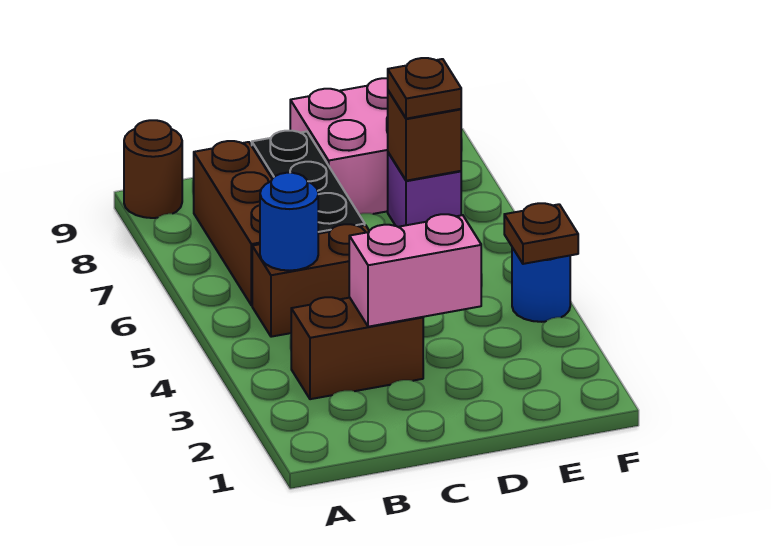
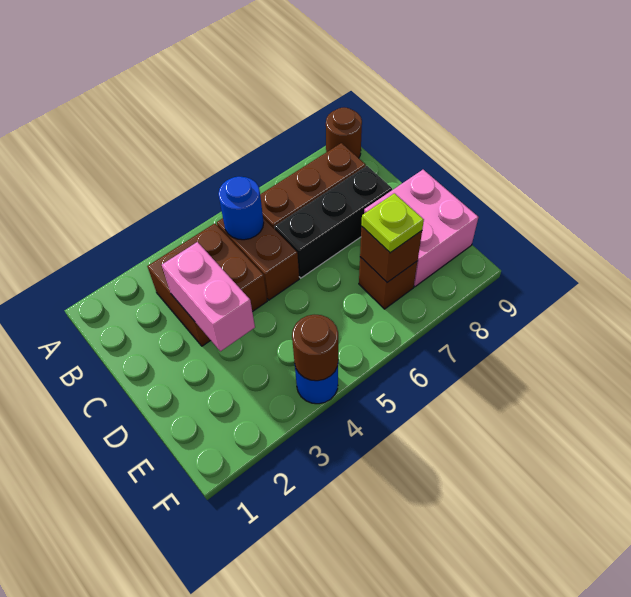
brown brick B3:C3 level 1 -> brown brick B3:C4 level 1
purple brick E7 level 1 -> brown brick E7 level 1
brown plate E7 level 3 -> lime plate E7 level 3
brown plate F4 level 2 -> brown round brick F4 level 2

